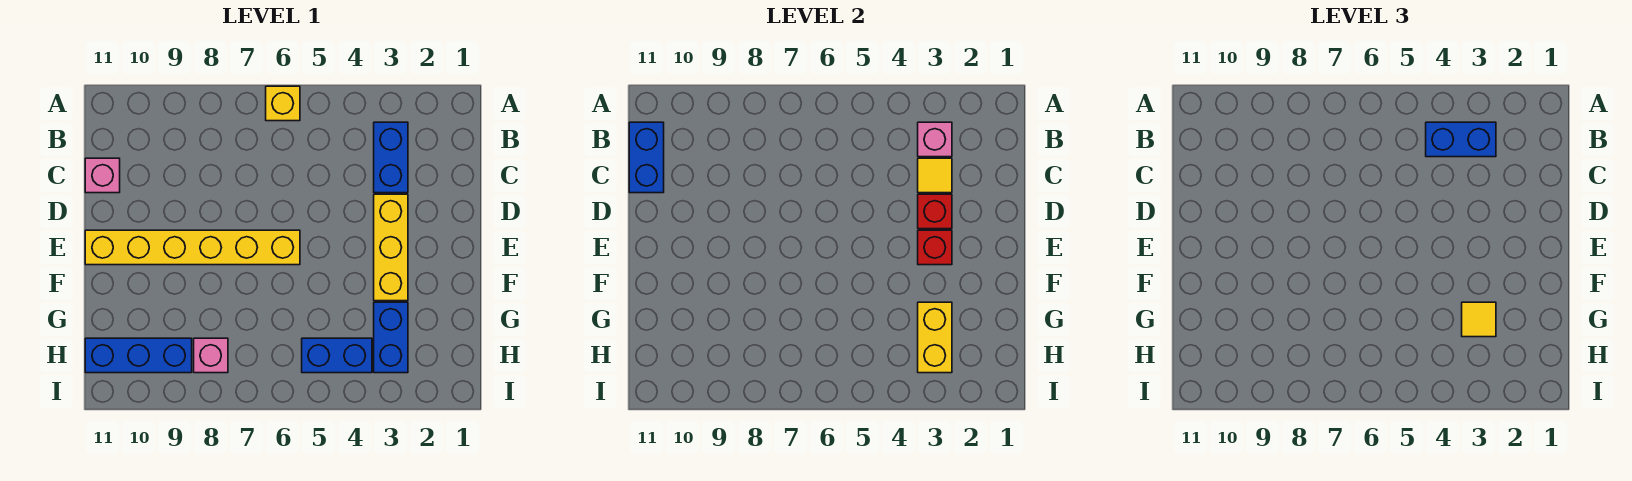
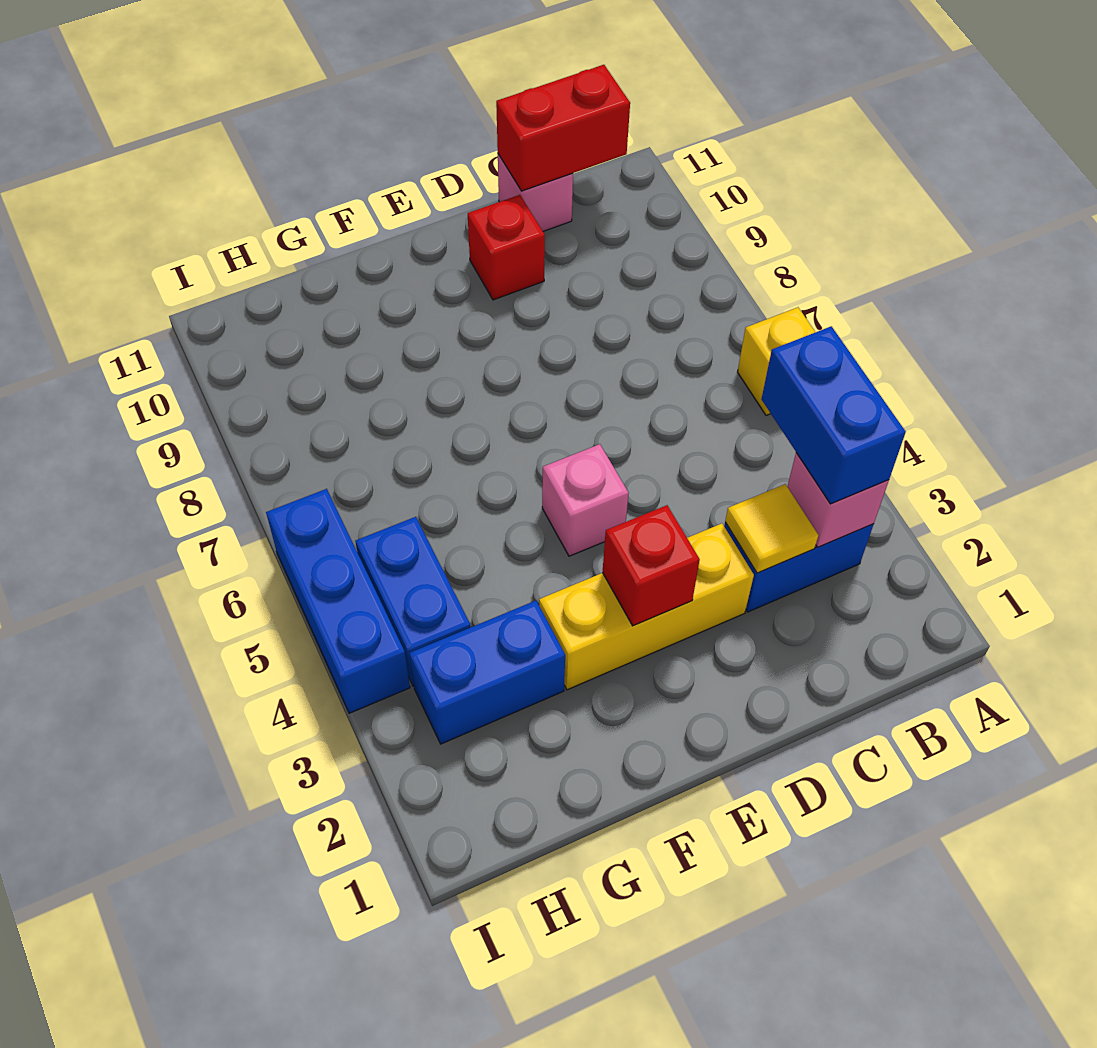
blue brick B11:C11 level 2 -> red brick B11:C11 level 2
red brick D3 level 2 -> red brick D10 level 1
yellow brick E6:E11 level 1 -> none
yellow brick G3:H3 level 2 -> none
yellow tile G3 level 3 -> none
pink brick H8 level 1 -> pink brick E5 level 1
blue brick H9:H11 level 1 -> blue brick I4:I6 level 1

